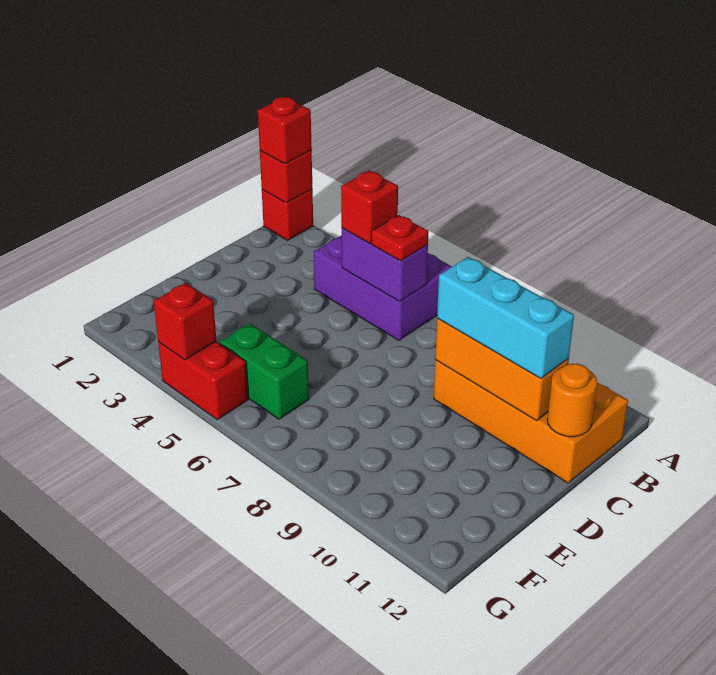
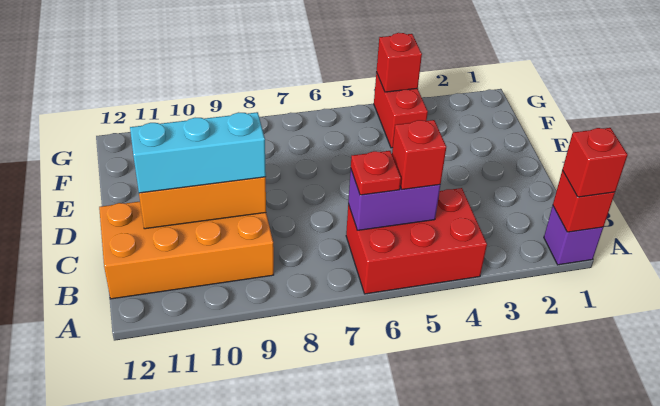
red brick A1 level 1 -> purple brick A1 level 1
purple brick A4:B6 level 1 -> red brick A4:B6 level 1
orange round brick C12 level 2 -> none
green brick F5:F6 level 1 -> none
red brick G4:G5 level 1 -> red brick F4:G4 level 1

